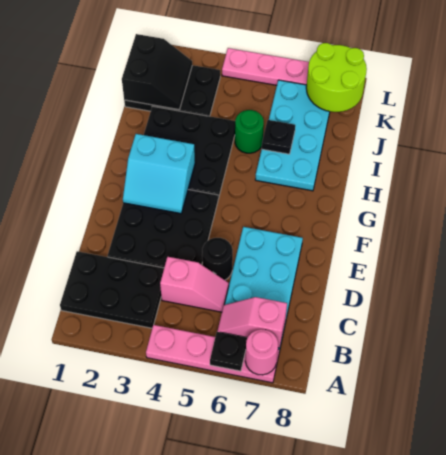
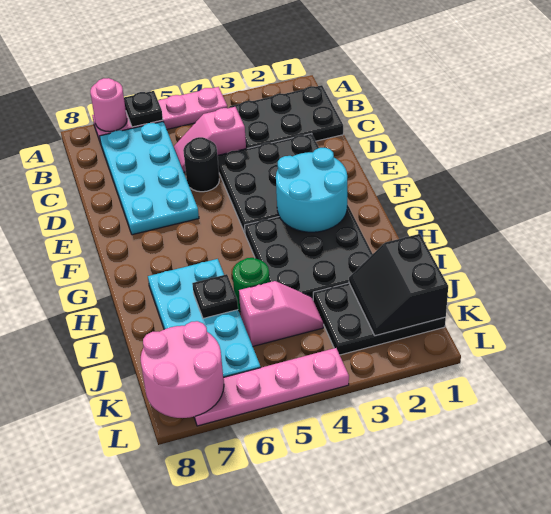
pink slope B6:B7 level 2 top 7 -> pink slope J4:J5 level 1 top 5
cyan slope F2:G3 level 2 top G -> cyan round brick F2:G3 level 2
lime round brick K7:L8 level 2 -> pink round brick K7:L8 level 2

